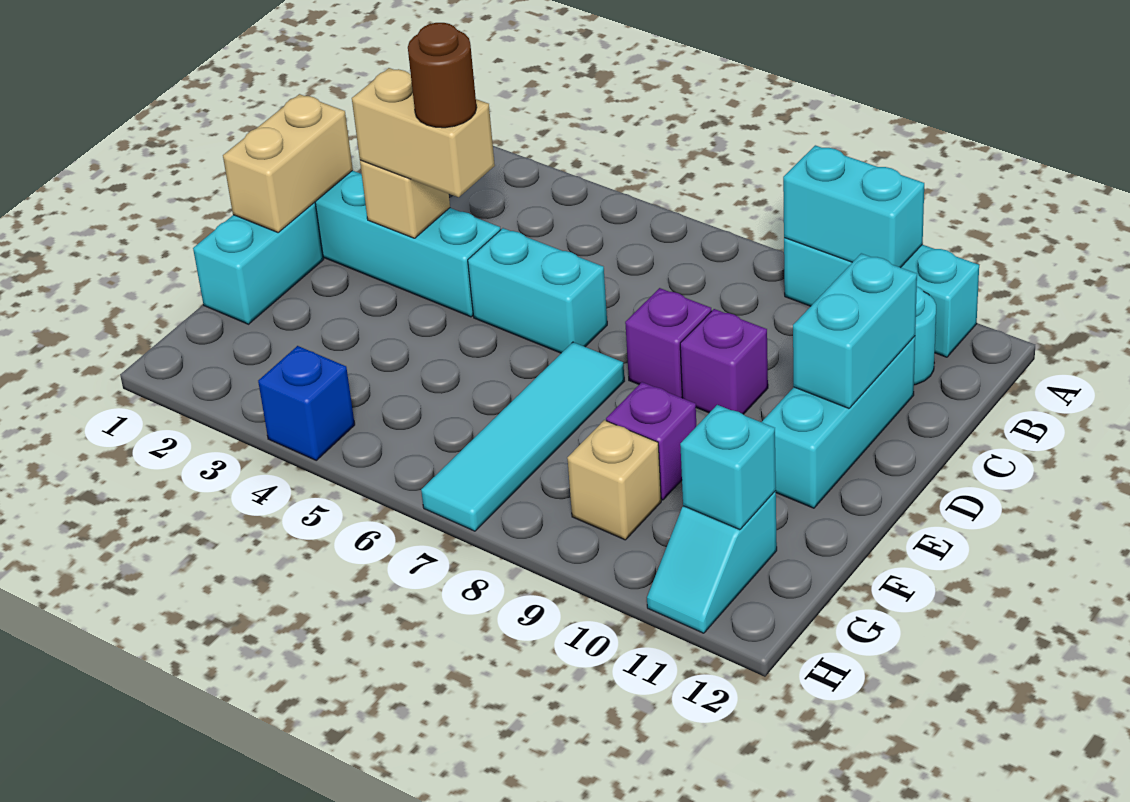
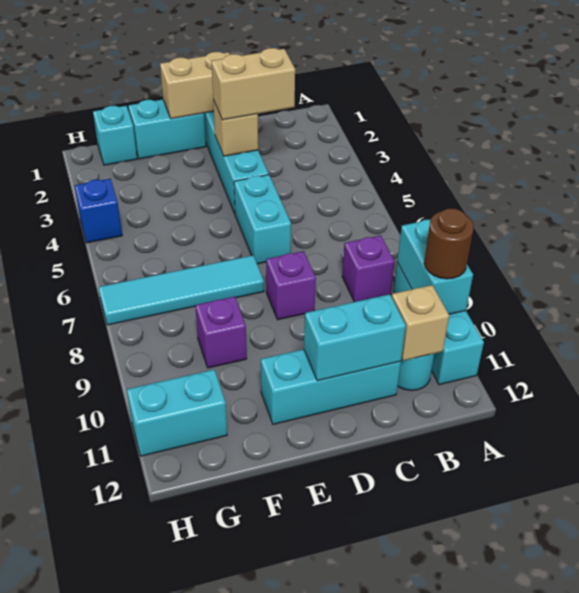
tan brick D3:D4 level 3 -> tan brick C3:D3 level 3
brown round brick D4 level 4 -> brown round brick A10 level 3
purple brick D9 level 1 -> purple brick B8 level 1
tan brick G9 level 1 -> tan brick B11 level 2
cyan slope G11:H11 level 1 top G -> cyan brick G11:H11 level 1
cyan brick G11 level 2 -> cyan brick G1 level 1

